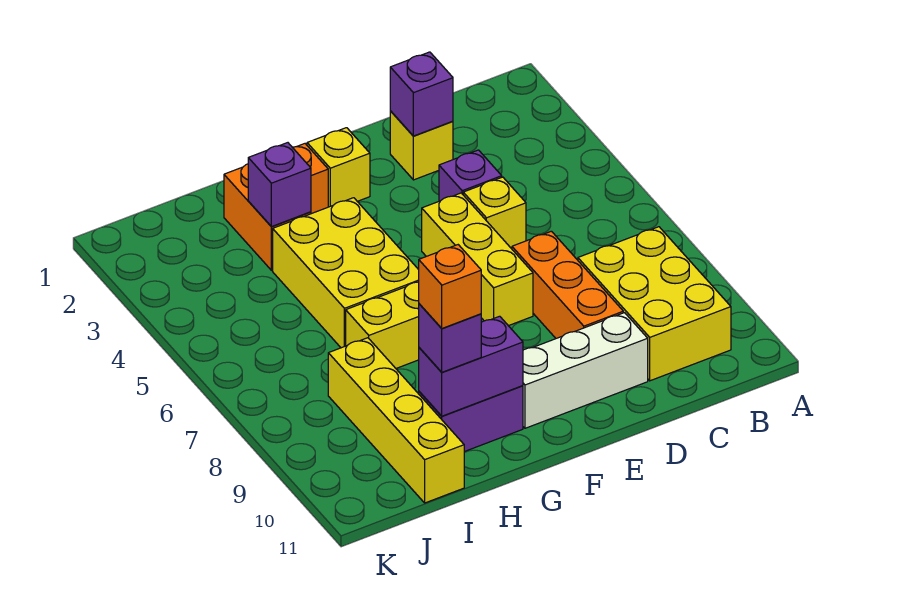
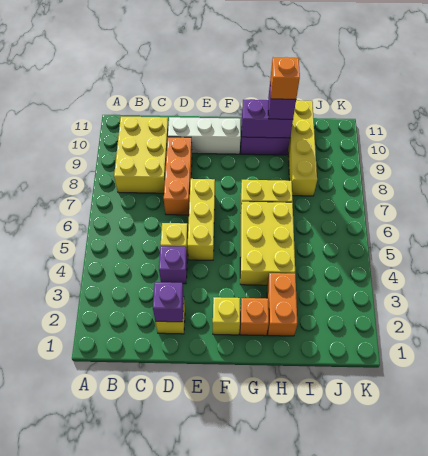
purple brick H3 level 2 -> none

